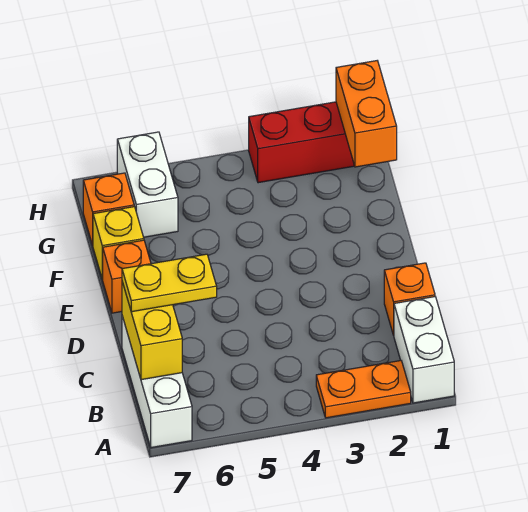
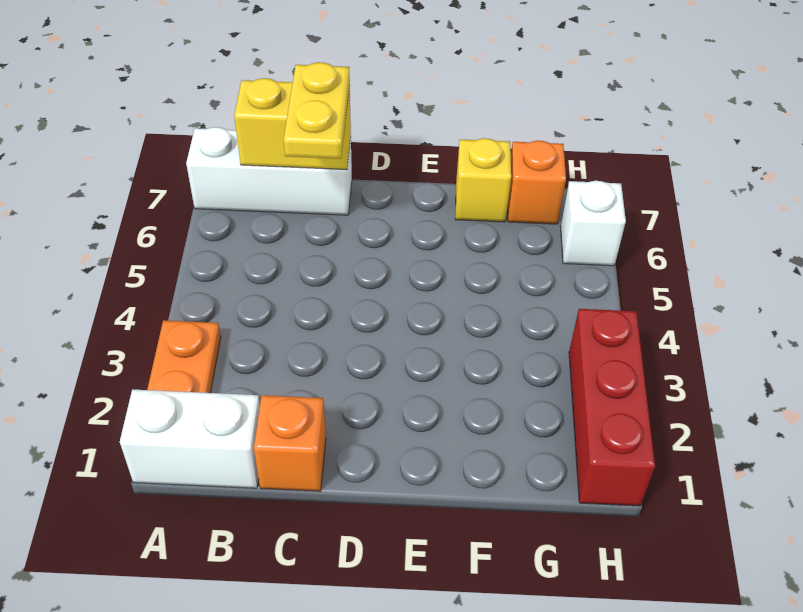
orange brick E7 level 1 -> none
orange brick G1:H1 level 2 -> none
white brick G6:H6 level 1 -> white brick H6 level 1

